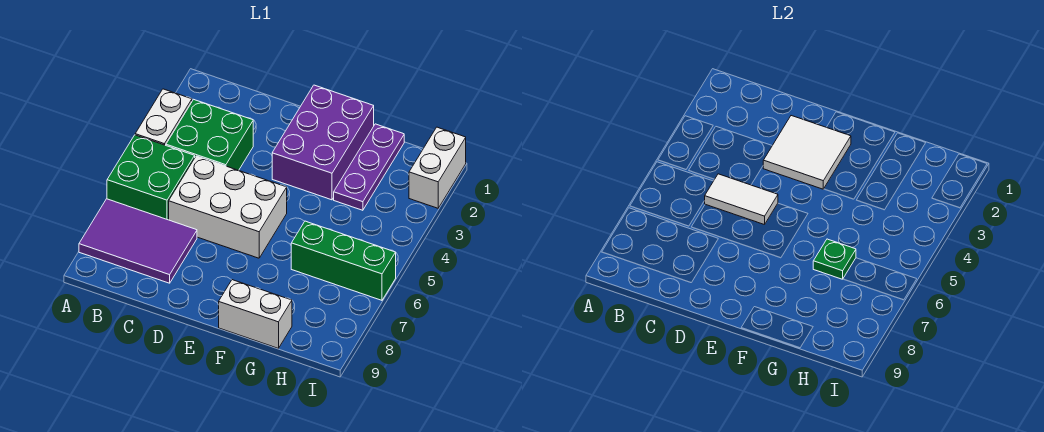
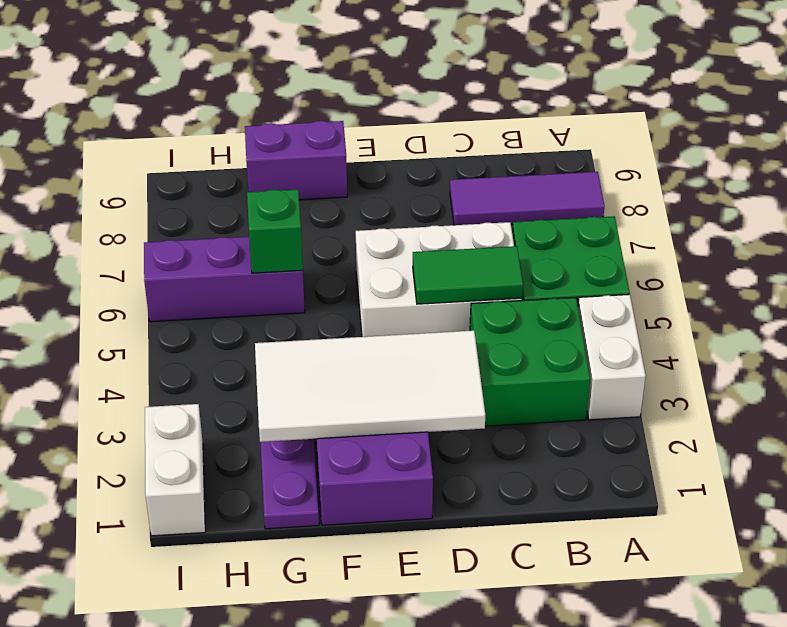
purple tile A7:C8 level 1 -> purple tile A8:C8 level 1
white tile C5:D5 level 2 -> green tile C5:D5 level 2
white tile D2:E3 level 2 -> white tile D2:G3 level 2
white brick F9:G9 level 1 -> purple brick F9:G9 level 1
green brick G6:I6 level 1 -> purple brick G6:I6 level 1
green plate G6 level 2 -> green brick G6 level 2

